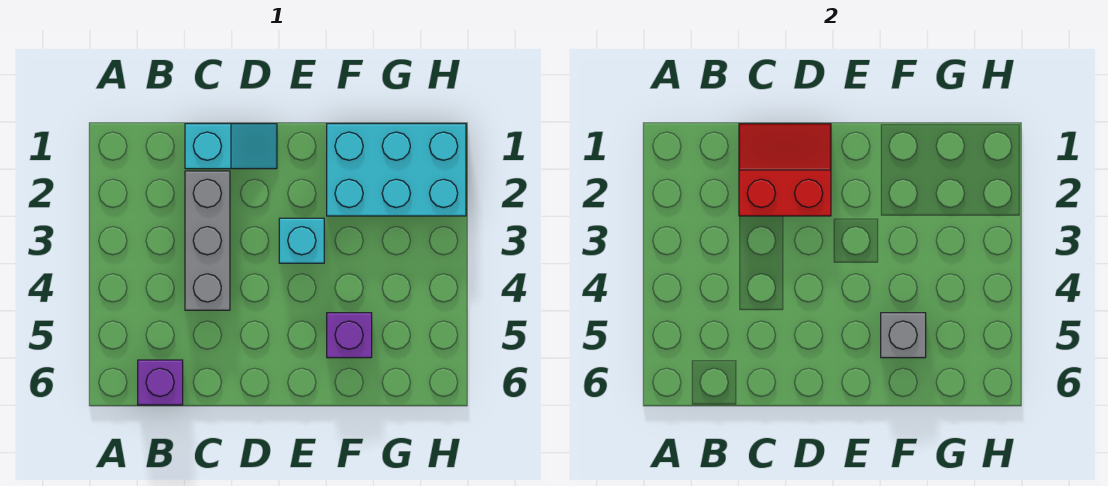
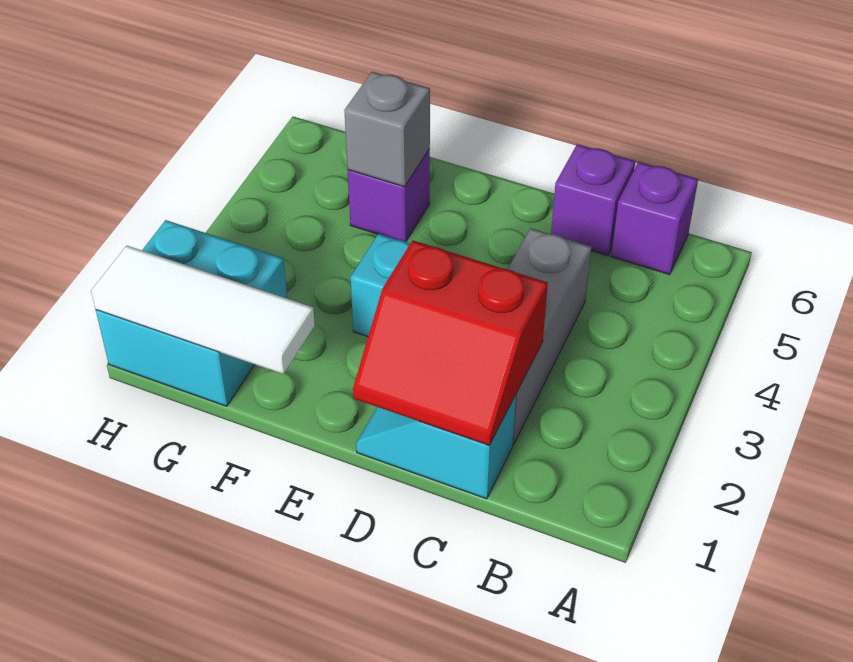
none -> purple brick C6 level 1
cyan brick F1:H2 level 1 -> cyan brick G1:H2 level 1
none -> white tile F1:H1 level 2

